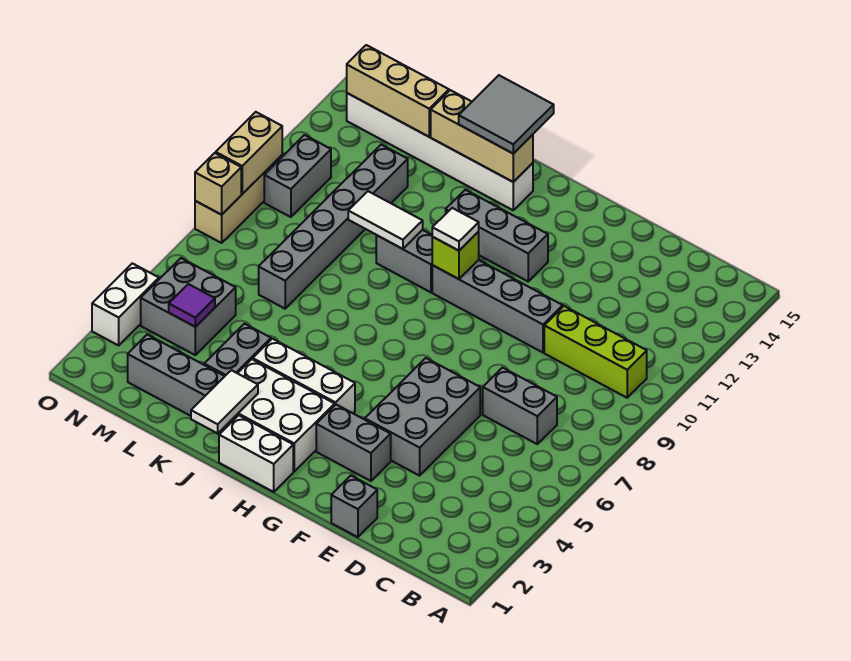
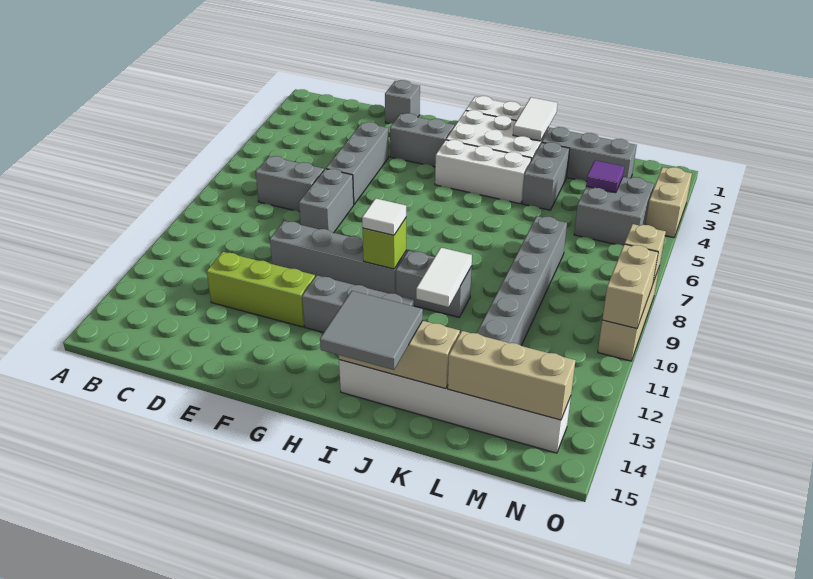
lime brick B10:D10 level 1 -> lime brick D12:F12 level 1
grey brick E4:F6 level 1 -> grey brick E4:E6 level 1
white tile J10:K10 level 2 -> white tile J10:J11 level 2
grey brick N10:N11 level 1 -> grey brick E7:E8 level 1
white brick O3:O4 level 1 -> tan brick O3:O4 level 1

